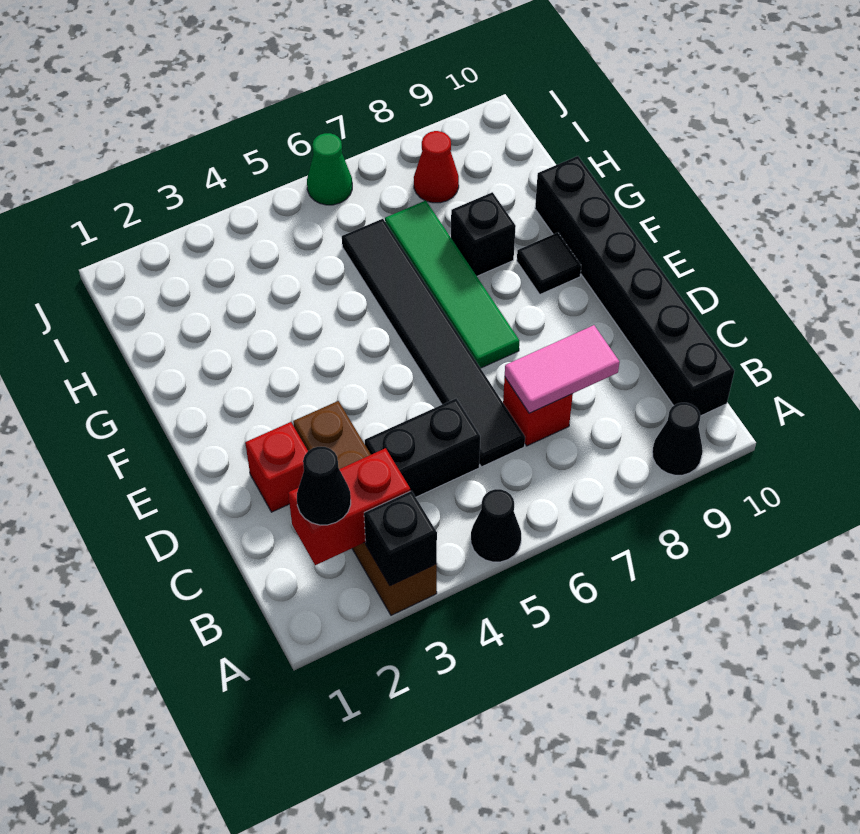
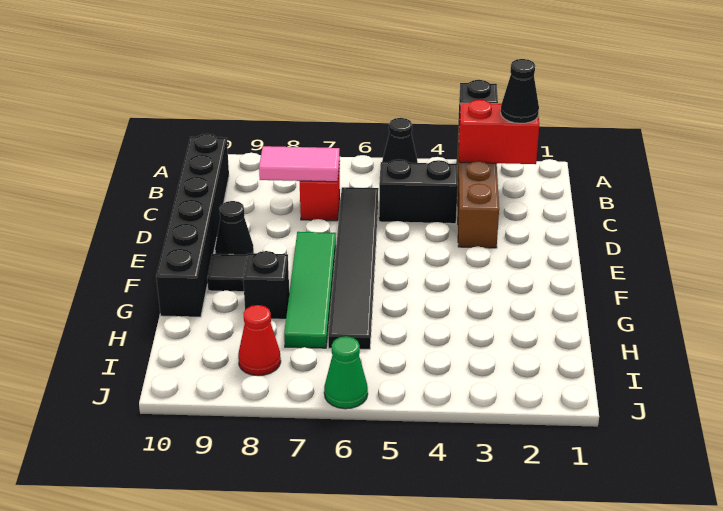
black cone A9 level 1 -> black cone E9 level 1
red brick D2 level 1 -> none

